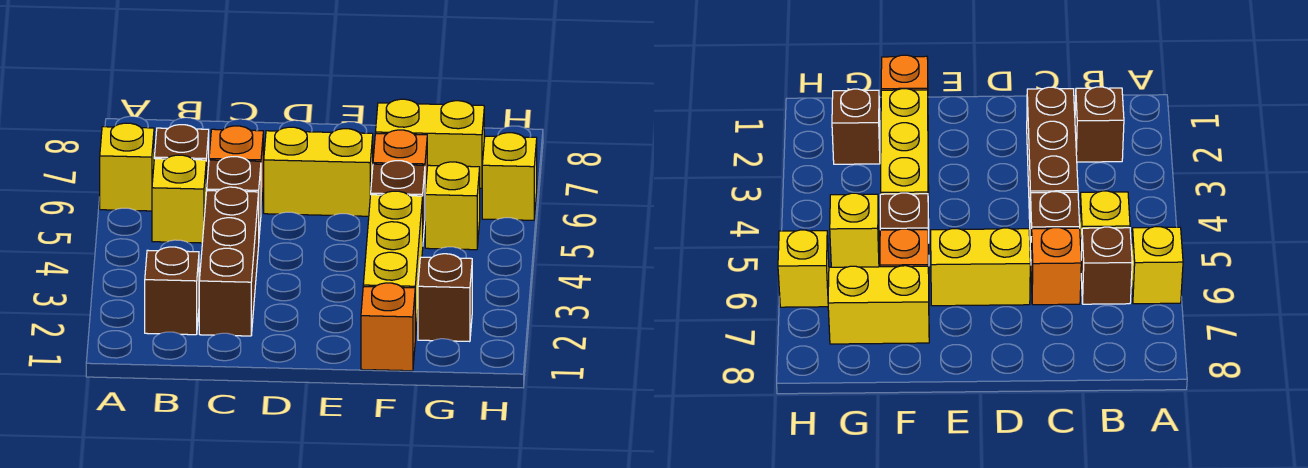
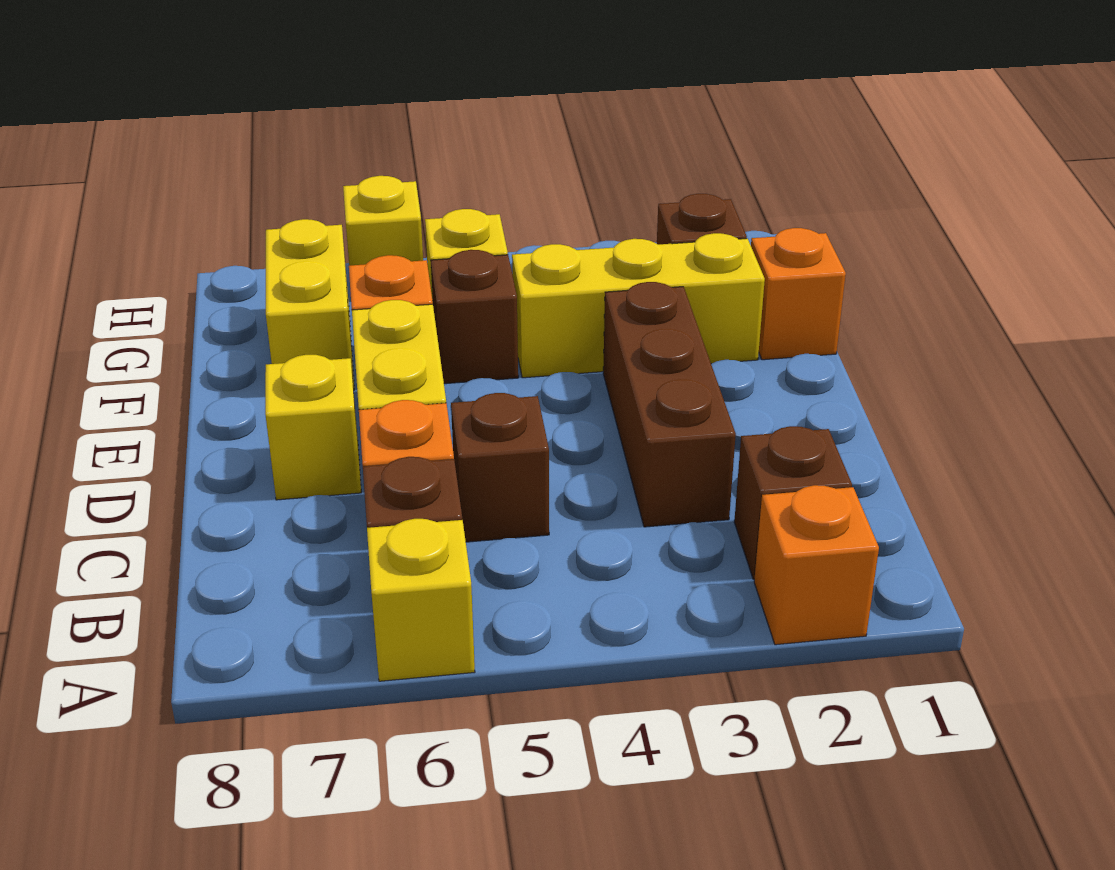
none -> orange brick A2 level 1
yellow brick B5 level 1 -> yellow brick D7 level 1
brown brick C2:C4 level 1 -> brown brick C3:E3 level 1

